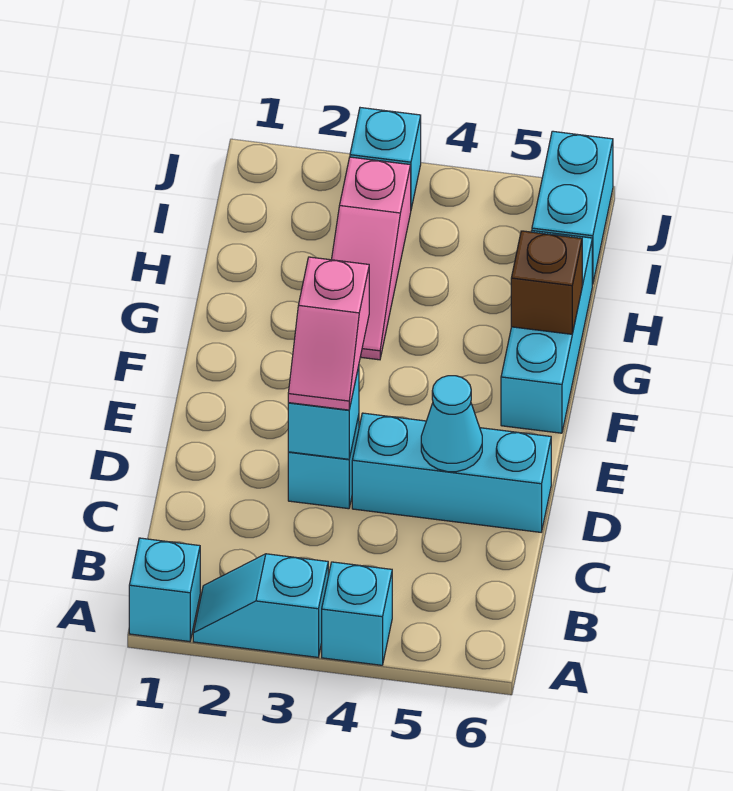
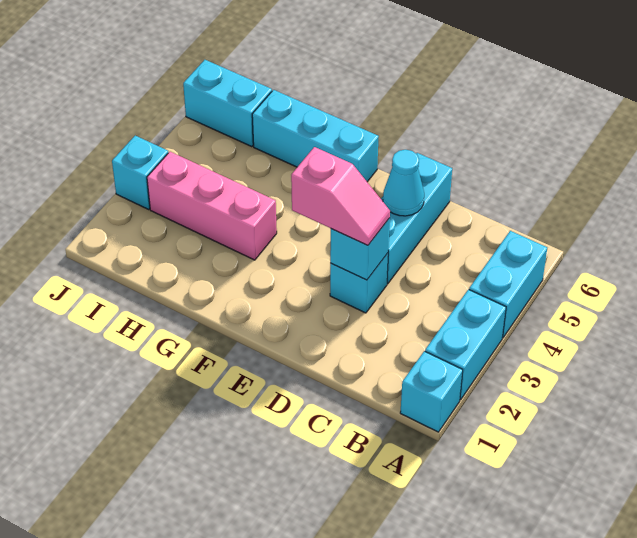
cyan slope A2:A3 level 1 top 3 -> cyan brick A2:A3 level 1
cyan brick A4 level 1 -> cyan brick A4:A5 level 1
pink slope G3:I3 level 1 top I -> pink brick G3:I3 level 1
brown brick G6 level 2 -> none

